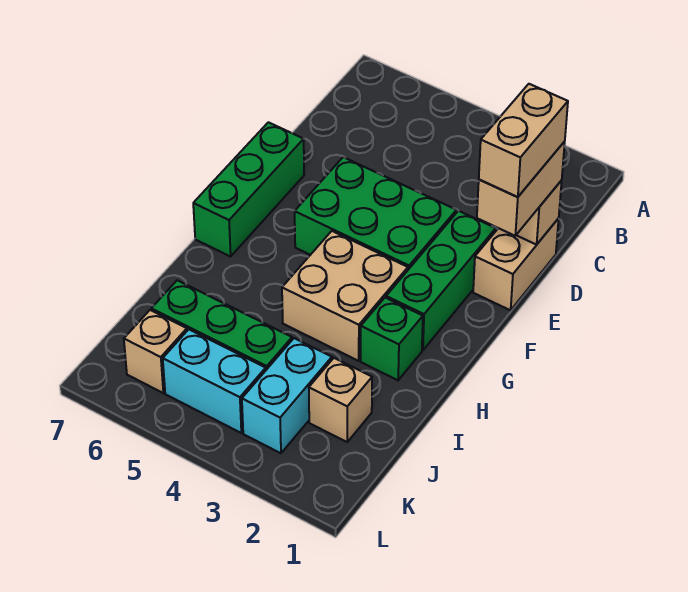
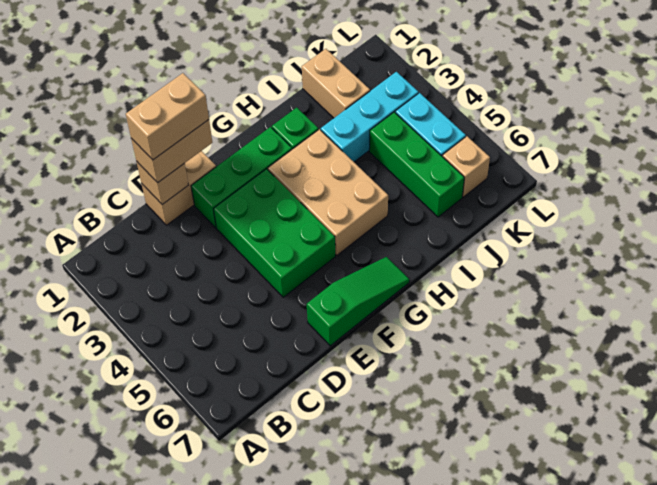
green brick E7:G7 level 1 -> green slope E7:G7 level 1 top E
tan brick G3:H4 level 1 -> tan brick G3:H5 level 1
tan brick J2 level 1 -> tan brick J1:J2 level 1
cyan brick J3:K3 level 1 -> cyan brick I3:K3 level 1

